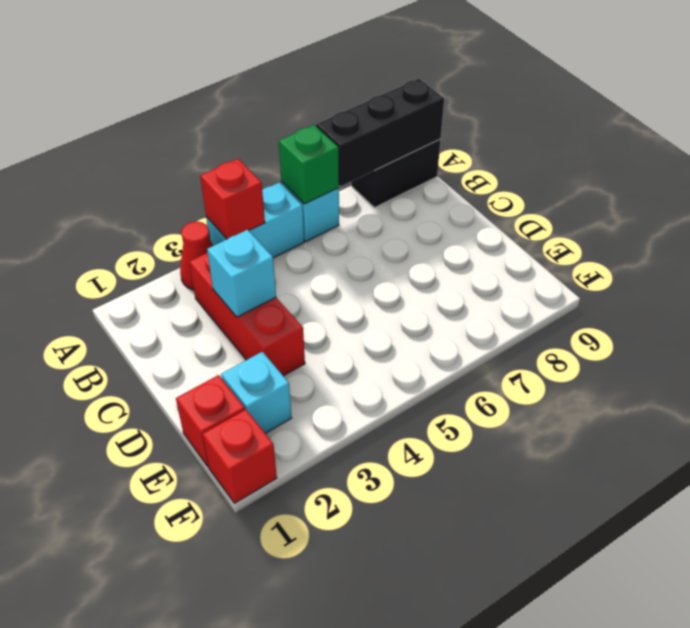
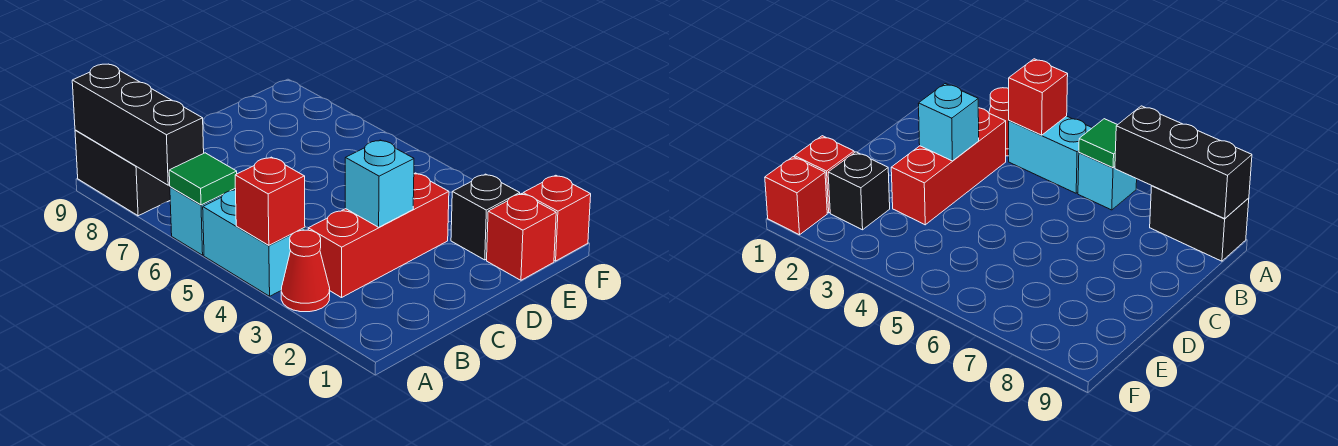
green brick A6 level 2 -> green tile A6 level 2
cyan brick E2 level 1 -> black brick E2 level 1

